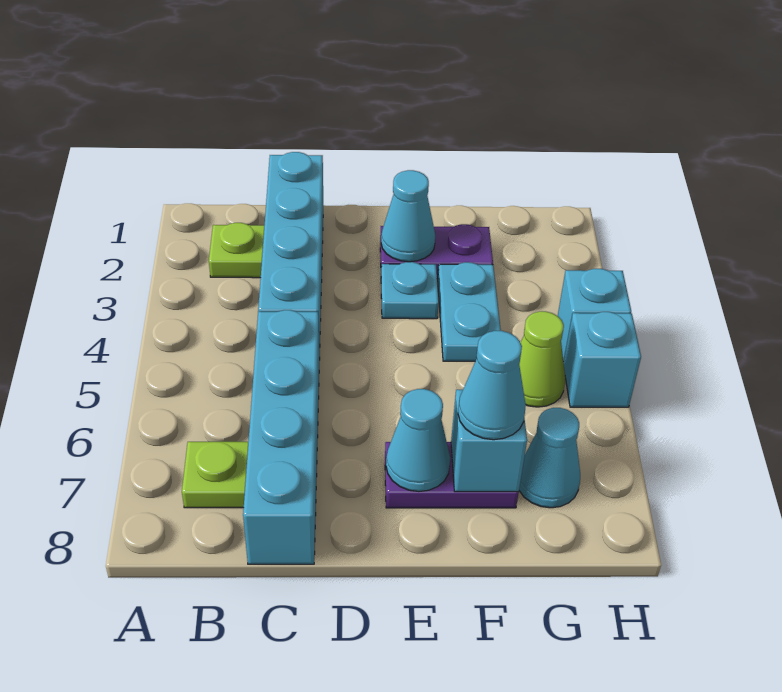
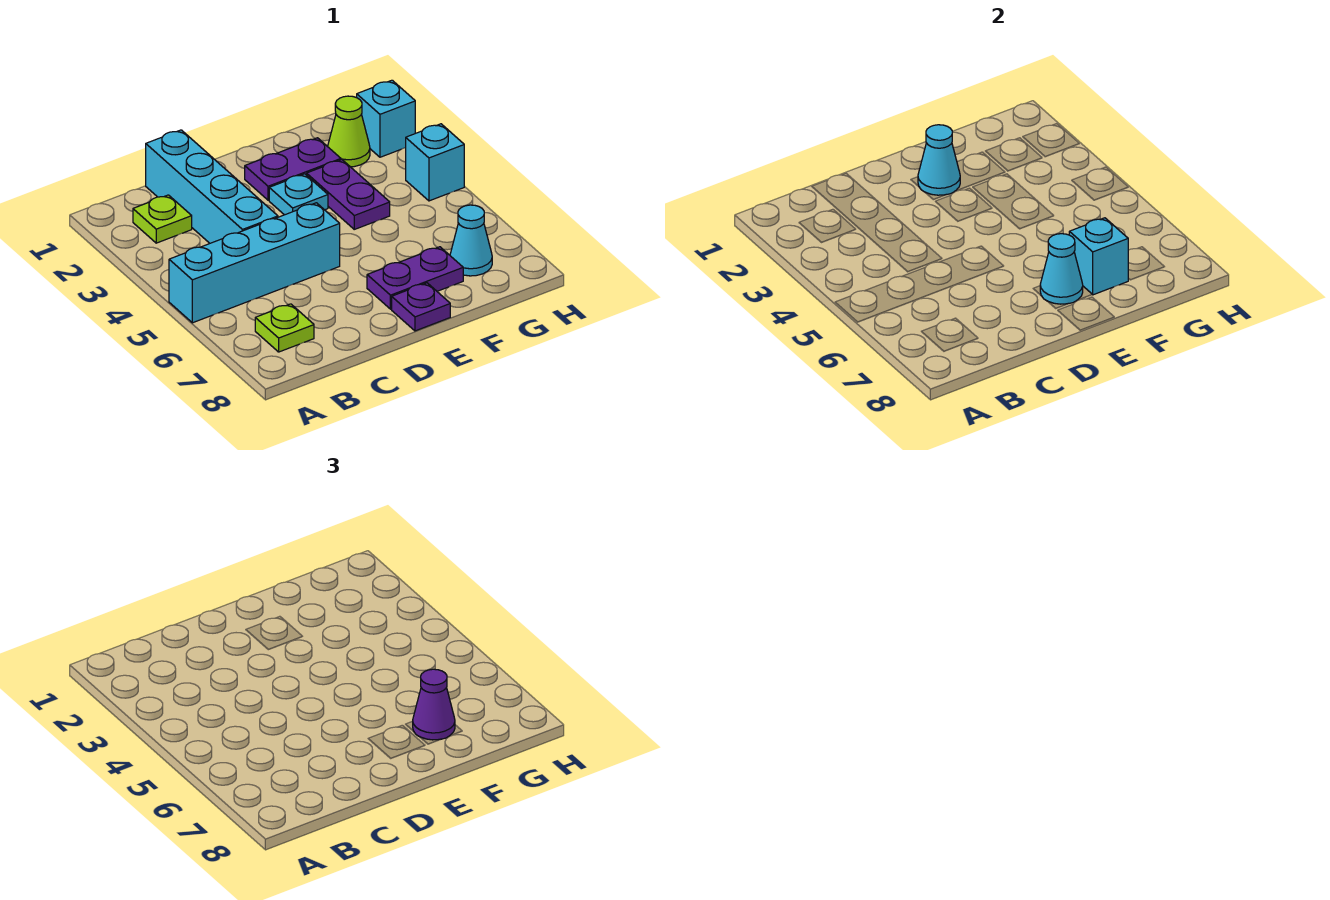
cyan brick C5:C8 level 1 -> cyan brick A5:D5 level 1
none -> purple plate E8 level 1
cyan plate F3:F4 level 1 -> purple plate F3:F4 level 1
cyan cone F7 level 3 -> purple cone F7 level 3
lime cone G5 level 1 -> lime cone G2 level 1
cyan brick H5 level 1 -> cyan brick H2 level 1

